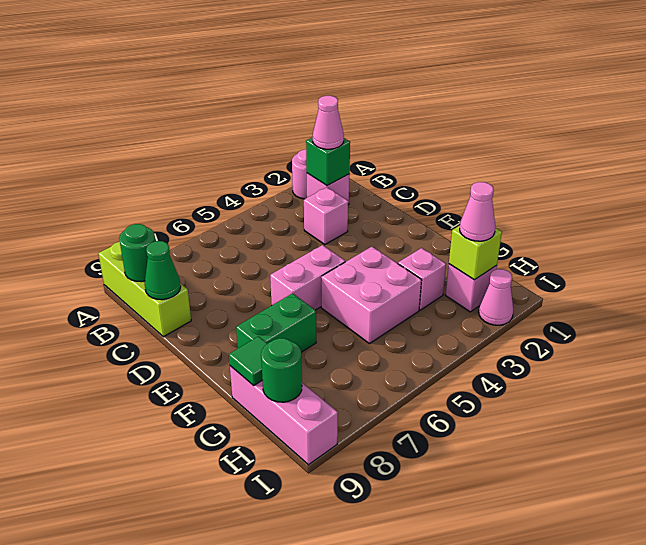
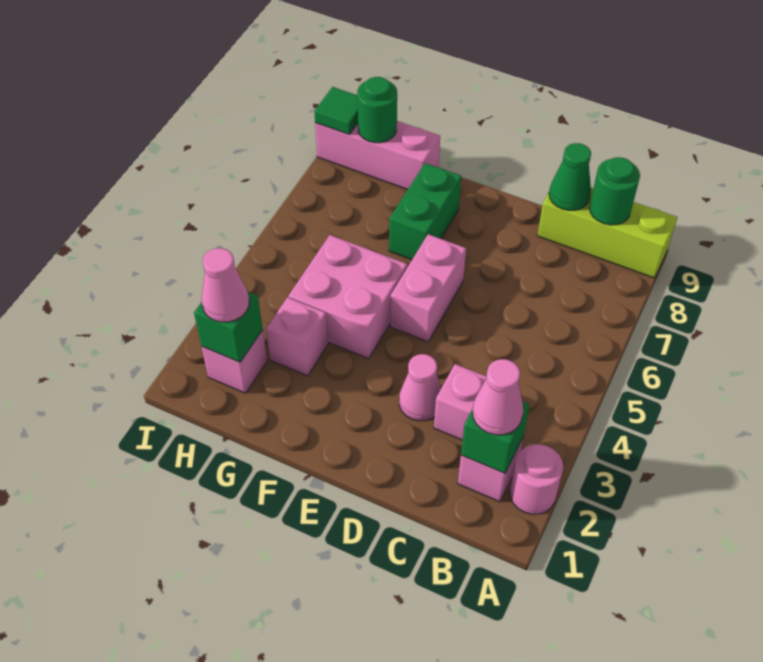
green tile G9 level 2 -> green tile I9 level 2
lime brick H2 level 2 -> green brick H2 level 2
pink cone I2 level 1 -> pink cone D3 level 1

